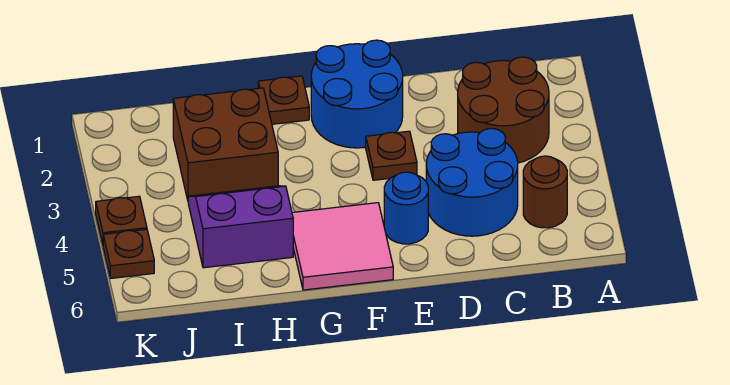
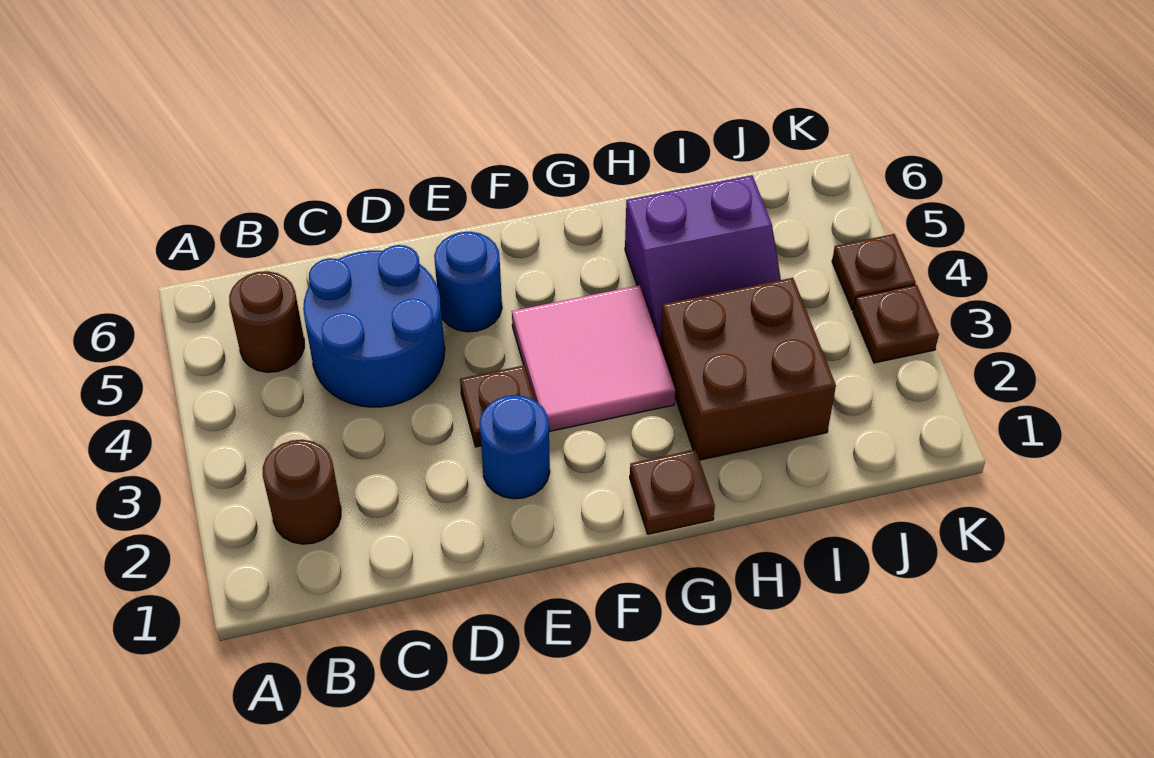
brown round brick B2:C3 level 1 -> brown round brick B2 level 1
blue round brick E1:F2 level 1 -> blue round brick E2 level 1
pink tile F5:G6 level 1 -> pink tile F3:G4 level 1
brown plate K5 level 1 -> brown plate K3 level 1

